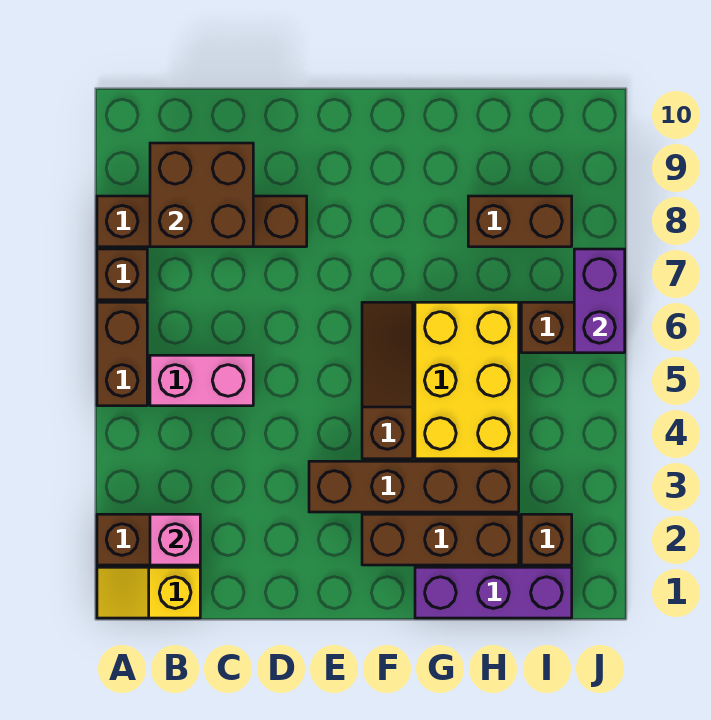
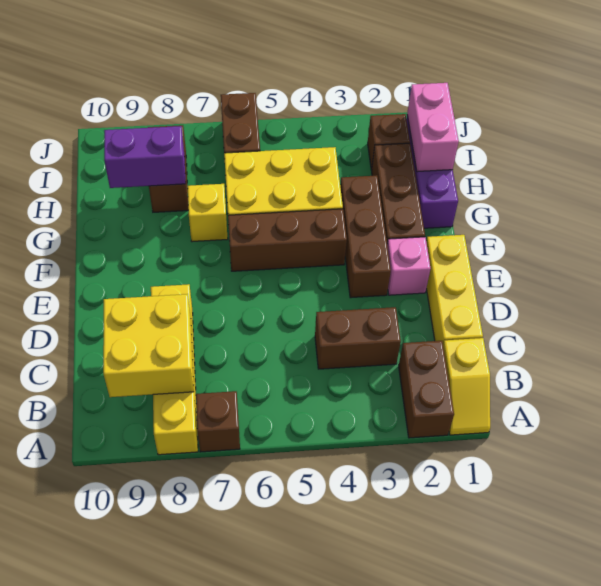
brown brick A5:A6 level 1 -> brown brick C3:C4 level 1
brown brick A8:D8 level 1 -> yellow brick A8:D8 level 1
pink brick B2 level 2 -> pink brick E2 level 1
pink brick B5:C5 level 1 -> pink brick H1:I1 level 2
brown brick B8:C9 level 2 -> yellow brick B8:C9 level 2
none -> yellow brick C1:E1 level 1
brown brick E3:H3 level 1 -> brown brick E3:G3 level 1
brown slope F4:F6 level 1 top 4 -> brown brick F4:F6 level 1
none -> yellow brick G7 level 1
purple brick J6:J7 level 2 -> purple brick H8:H9 level 2

